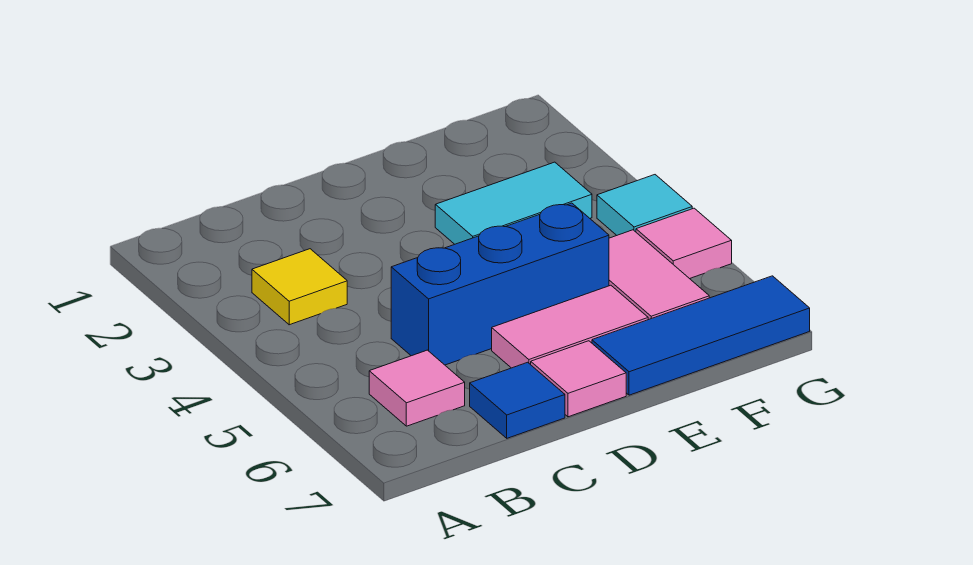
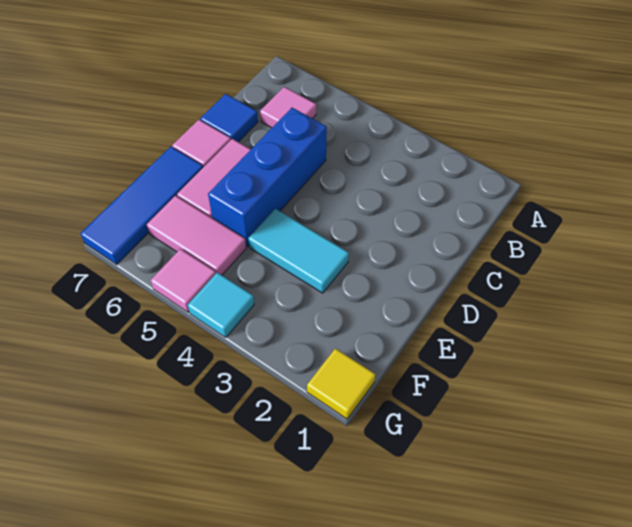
yellow tile B3 level 1 -> yellow tile G1 level 1
cyan tile E3:F3 level 1 -> cyan tile E3:E4 level 1

